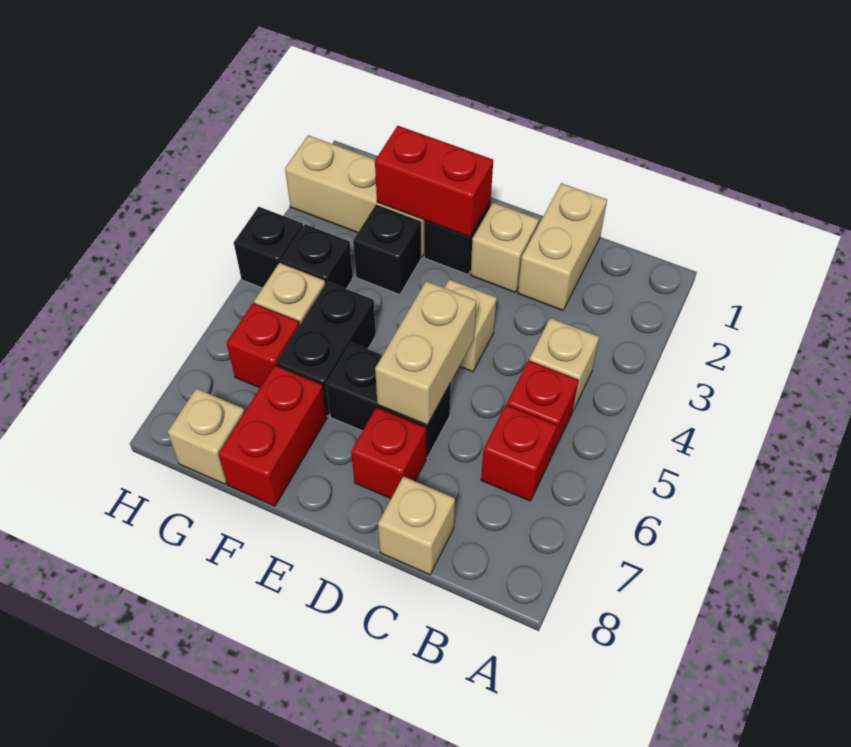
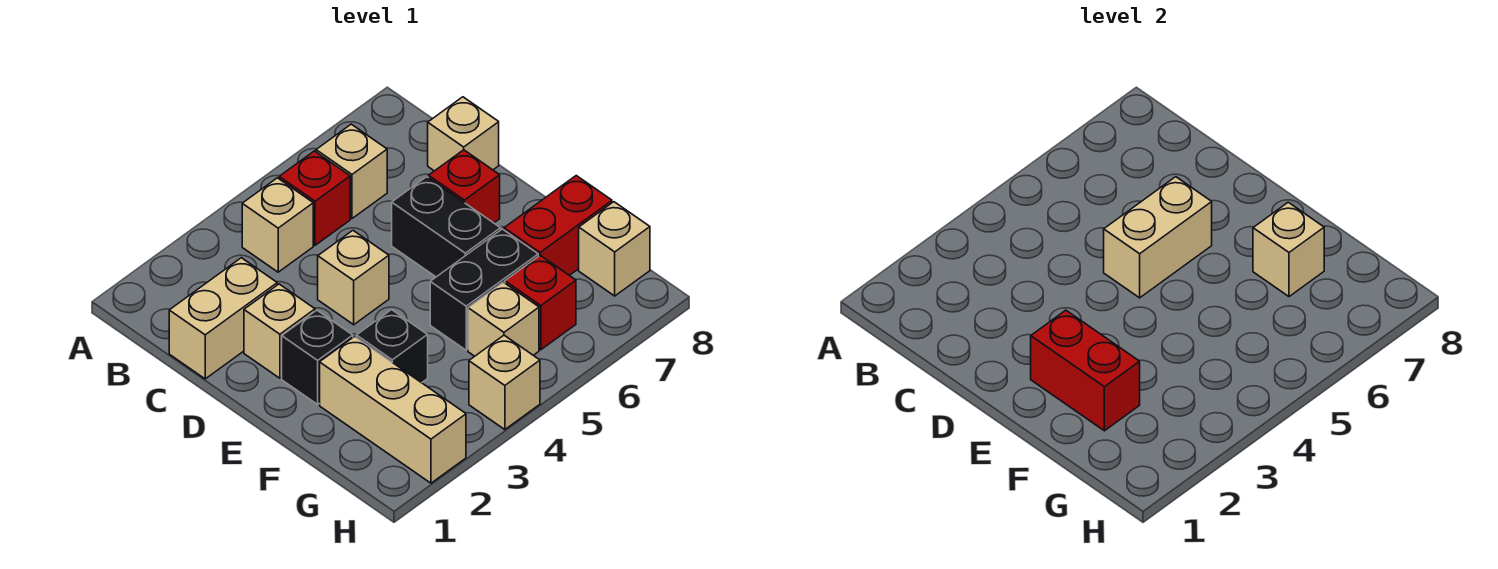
red brick B6 level 1 -> tan brick B6 level 1
none -> tan brick F7 level 2
black brick G4 level 1 -> none
black brick H4 level 1 -> tan brick H4 level 1

